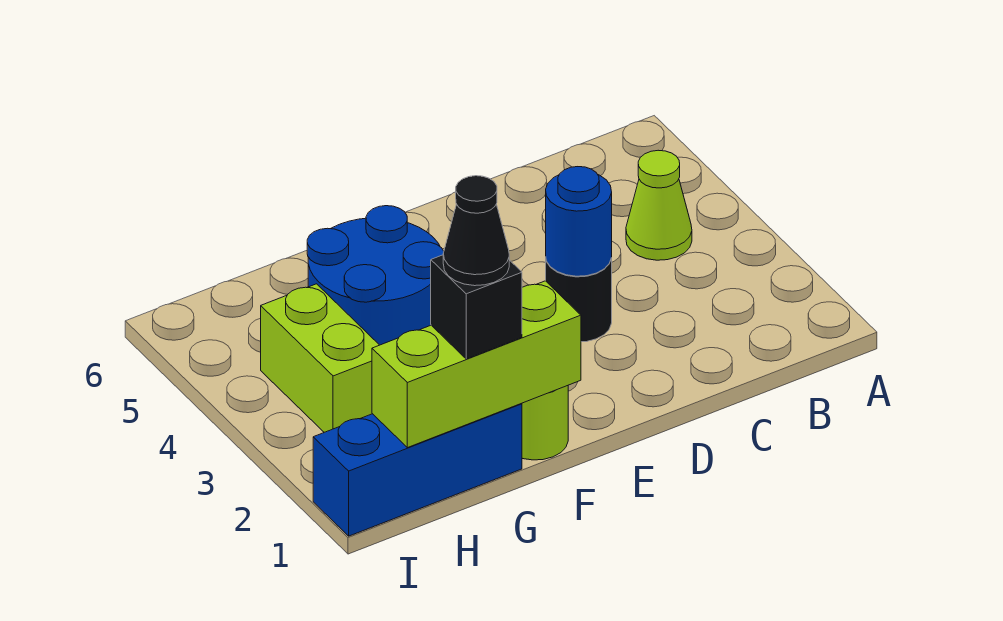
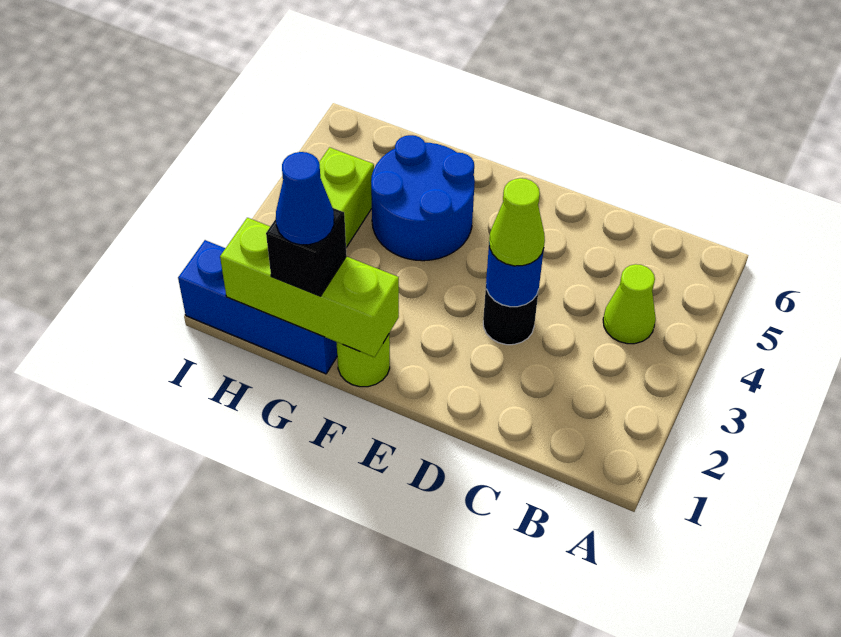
none -> lime cone D3 level 3
black cone G1 level 4 -> blue cone G1 level 4

